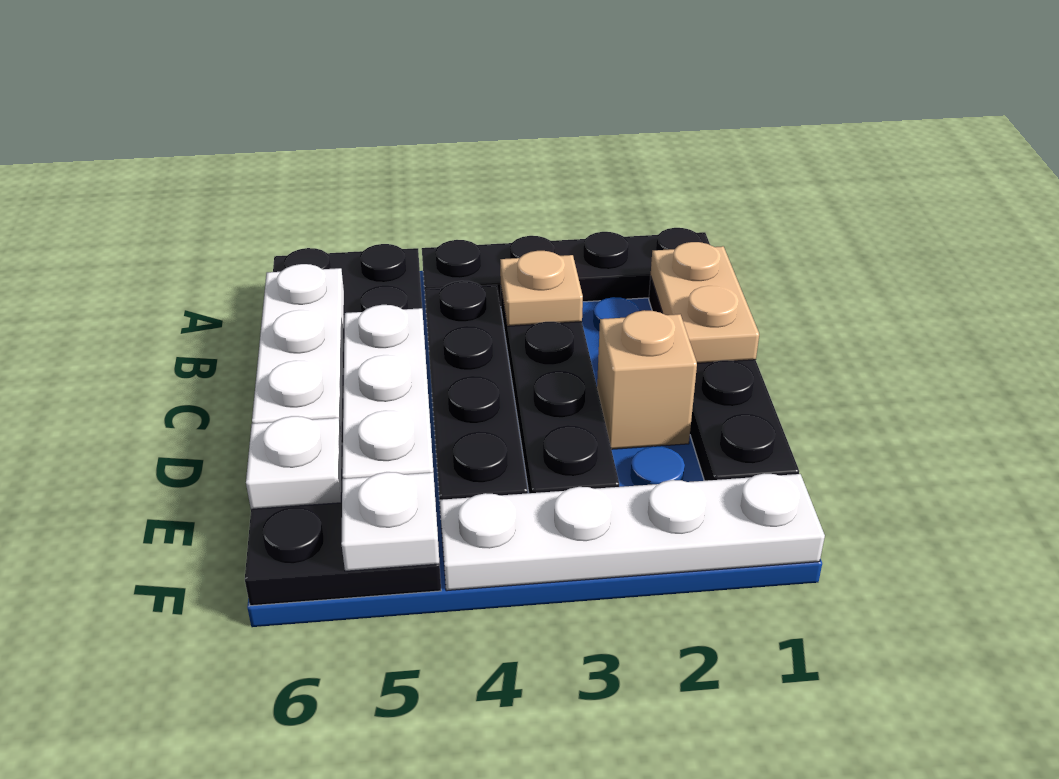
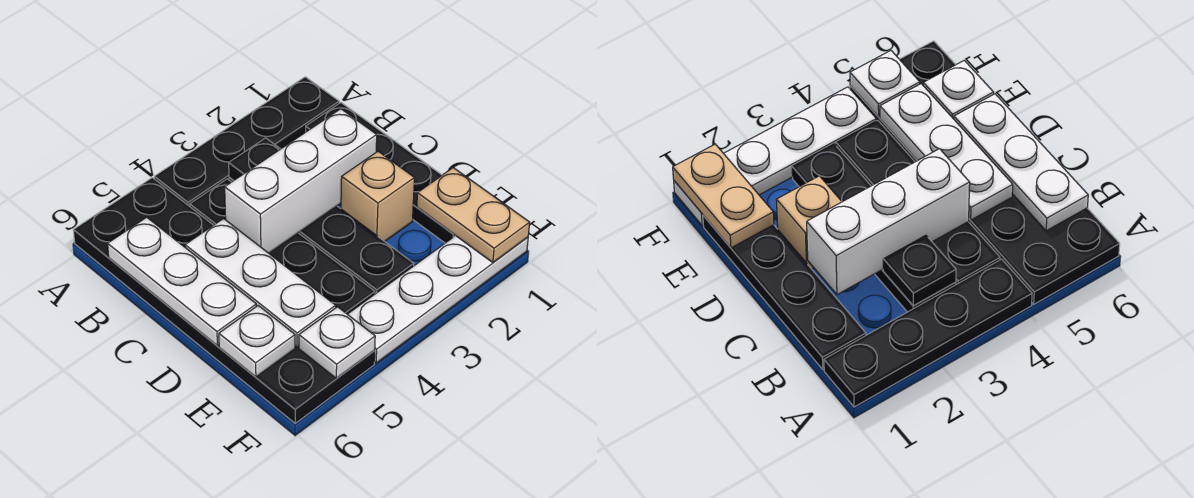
tan plate B1:C1 level 2 -> tan plate E1:F1 level 2
tan plate B3 level 2 -> black plate B3 level 2
none -> white brick C2:C4 level 2

